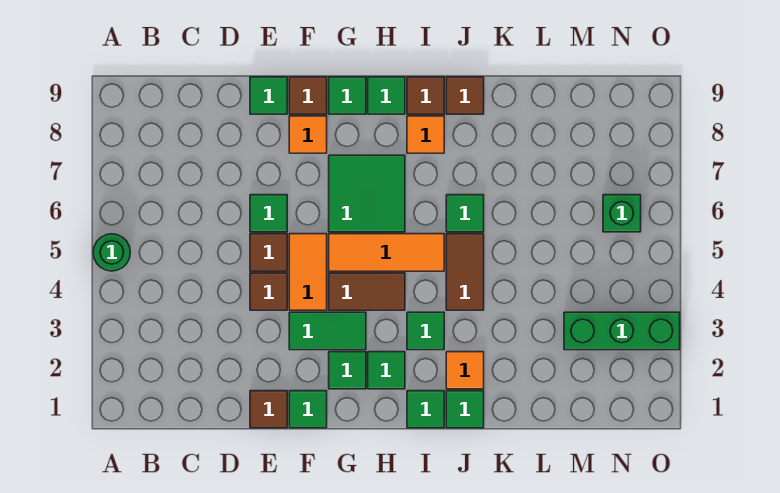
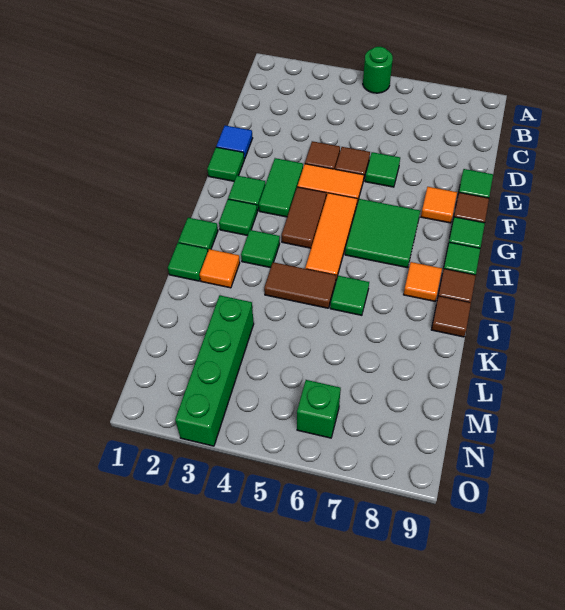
brown tile E1 level 1 -> blue tile E1 level 1
green brick M3:O3 level 1 -> green brick L3:O3 level 1

